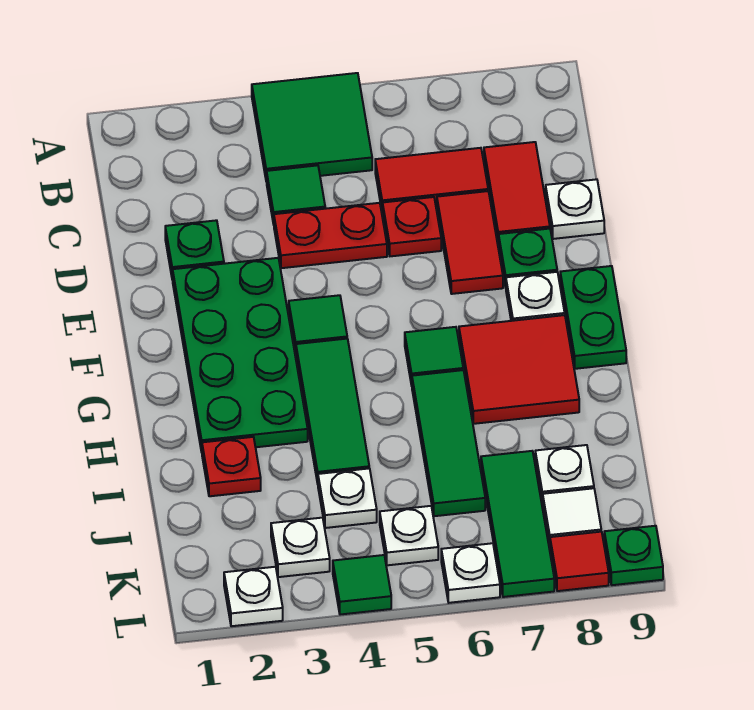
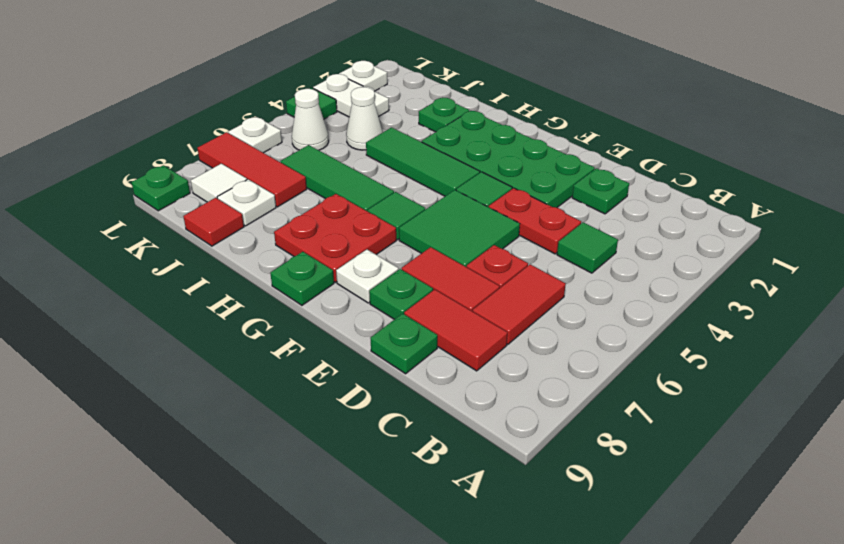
green tile A4:B5 level 1 -> green tile E5:F6 level 1
red plate D4:D5 level 1 -> red plate D4:E4 level 1
white plate D9 level 1 -> green plate D9 level 1
green plate F9:G9 level 1 -> green plate G9 level 1
red tile G7:H8 level 1 -> red plate G7:H8 level 1
red plate I2 level 1 -> green plate I2 level 1
white plate J4 level 1 -> white cone J4 level 1
green tile J7:L7 level 1 -> red tile J7:L7 level 1
white plate K3 level 1 -> white plate K3:L3 level 1
white plate K5 level 1 -> white cone K5 level 1
red tile L8 level 1 -> red tile J9 level 1

